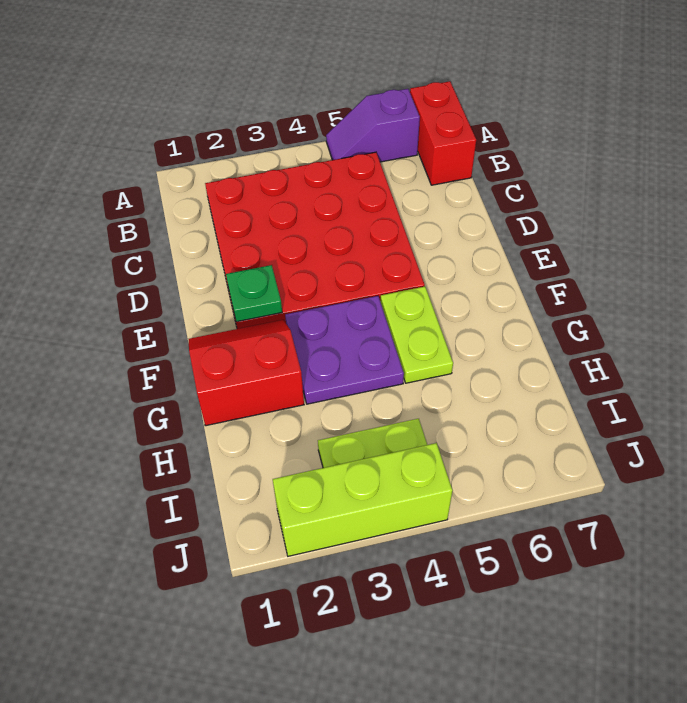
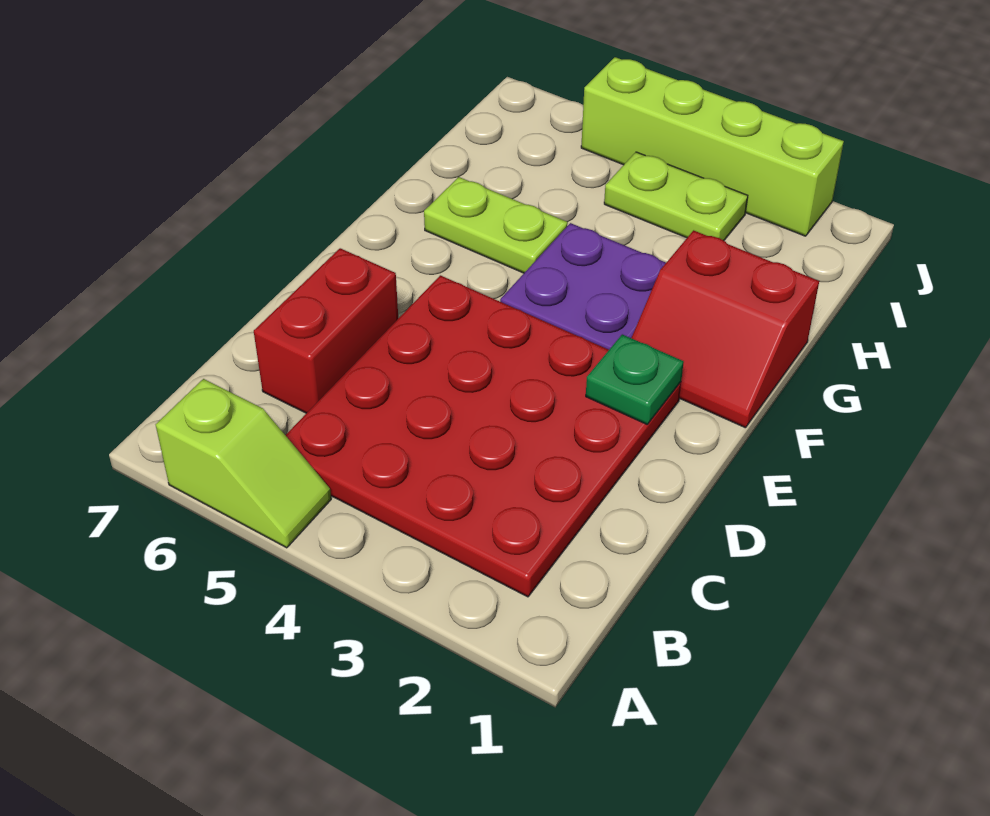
purple slope A5:A6 level 1 top 6 -> lime slope A5:A6 level 1 top 6
red brick A7:B7 level 1 -> red brick C6:D6 level 1
lime plate F5:G5 level 1 -> lime plate G5:G6 level 1
lime brick J2:J4 level 1 -> lime brick J2:J5 level 1

